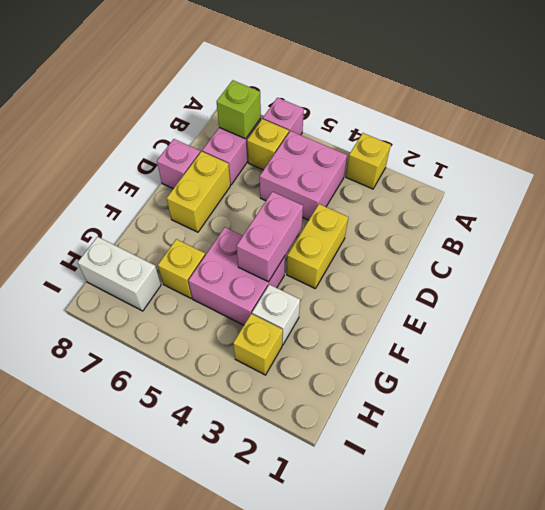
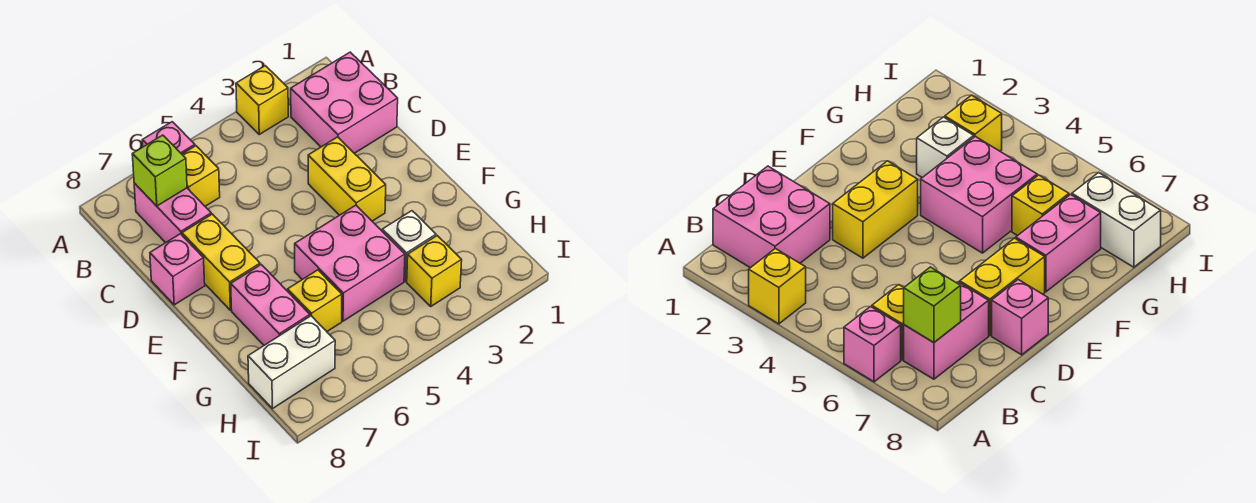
pink brick B4:C5 level 1 -> pink brick B1:C2 level 1
pink brick E4:F4 level 2 -> pink brick F7:G7 level 1

